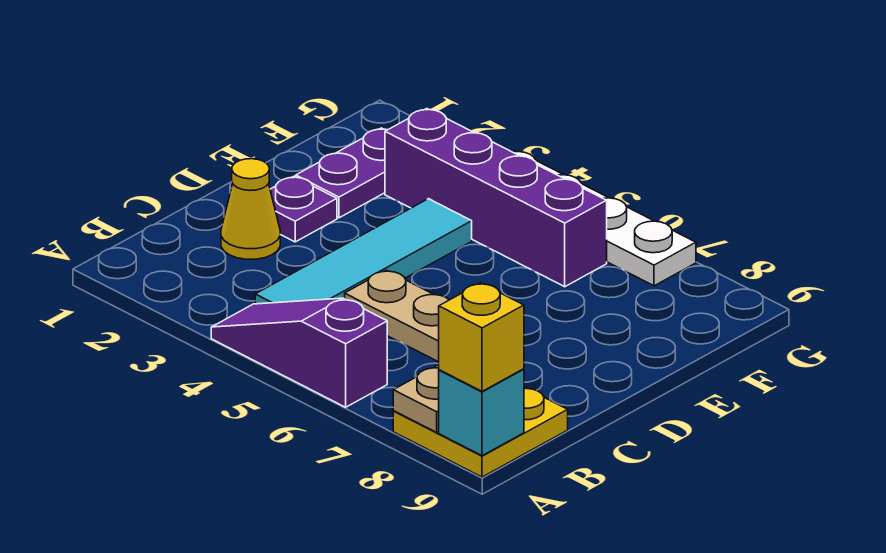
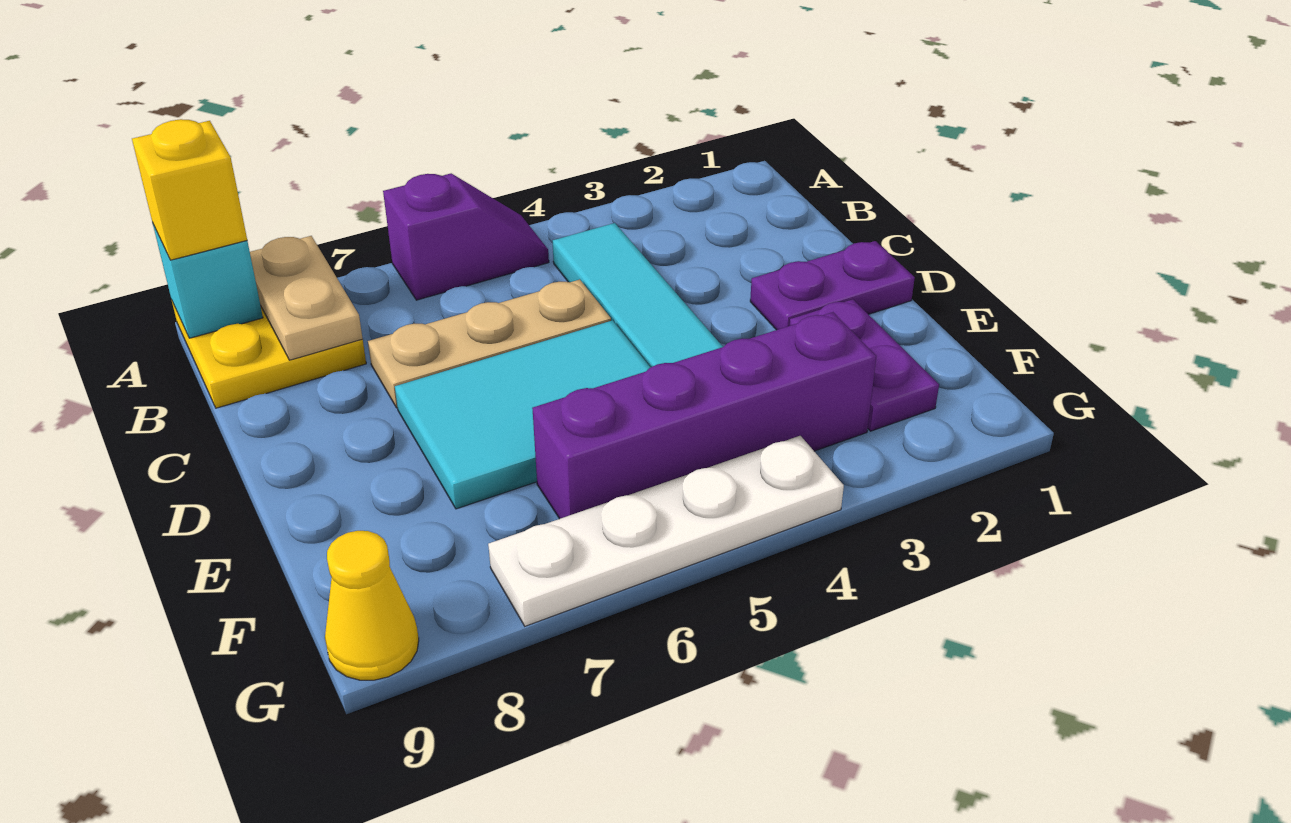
purple slope A4:A6 level 1 top 6 -> purple slope A5:A6 level 1 top 6
yellow cone C2 level 1 -> yellow cone G9 level 1
purple plate D2 level 1 -> purple plate D1:D2 level 1
none -> cyan tile D5:E7 level 1

